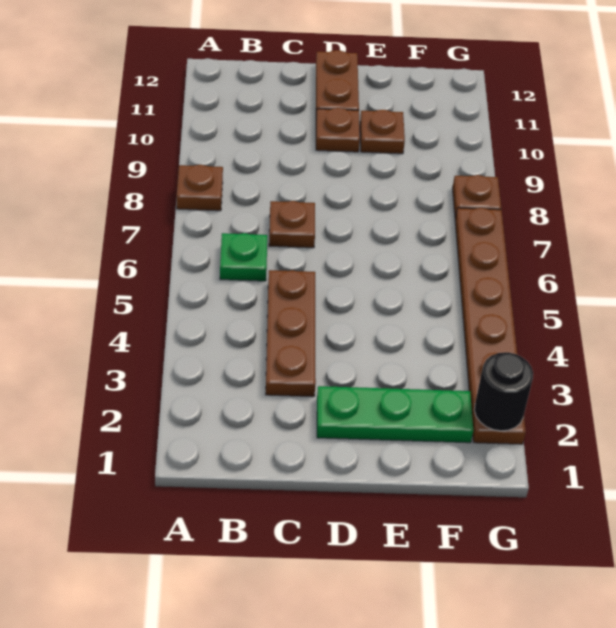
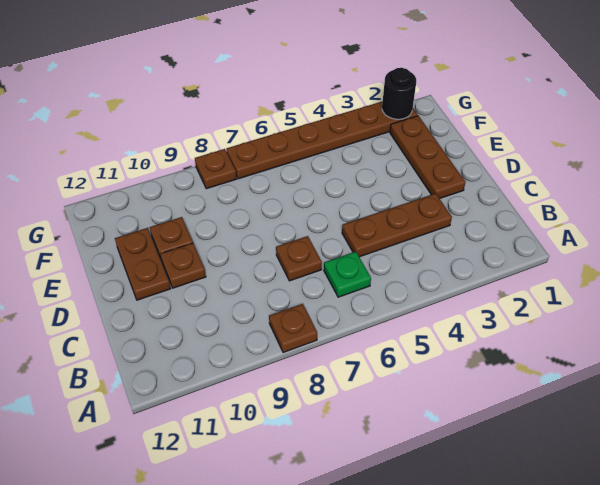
green plate D2:F2 level 1 -> brown plate D2:F2 level 1
brown plate D11:D12 level 1 -> brown plate D11:E11 level 1

